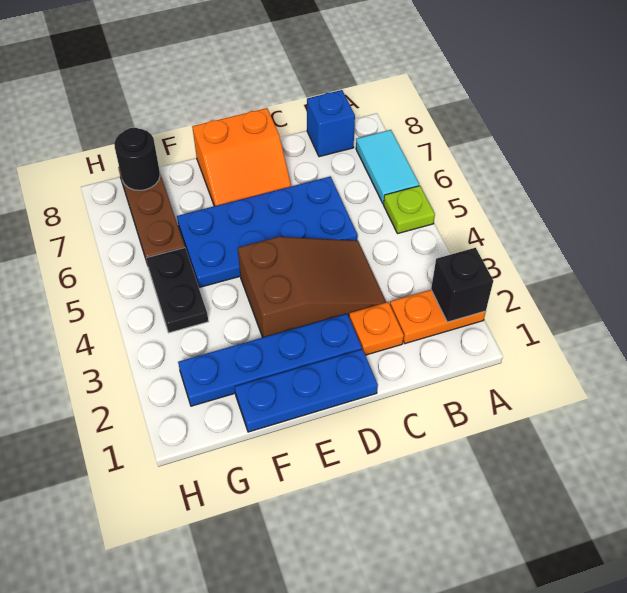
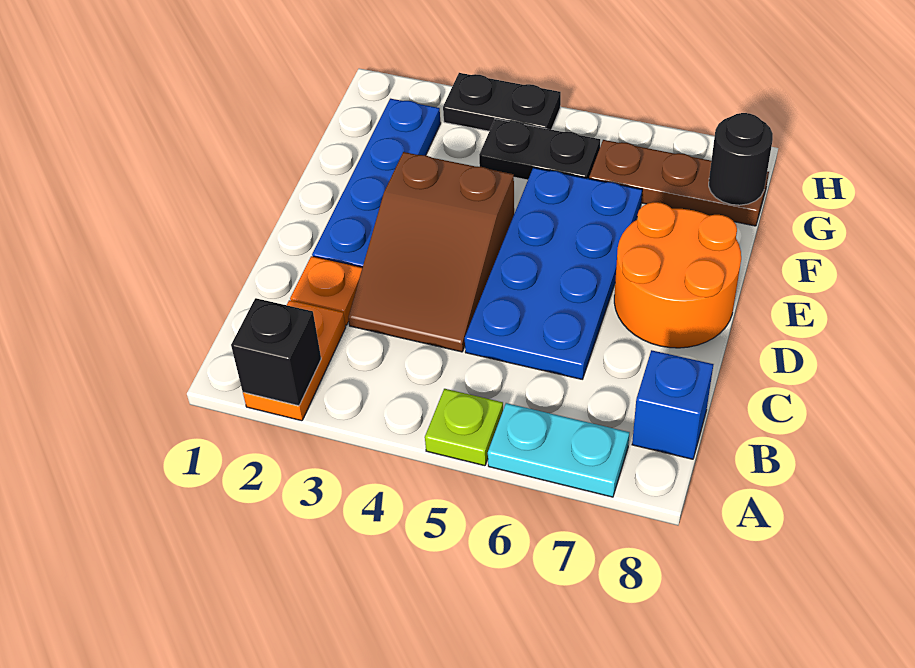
cyan tile A6:A7 level 1 -> cyan plate A6:A7 level 1
blue plate D1:F1 level 1 -> none
orange slope D7:E8 level 1 top 8 -> orange round brick D7:E8 level 1
none -> black plate H3:H4 level 1

